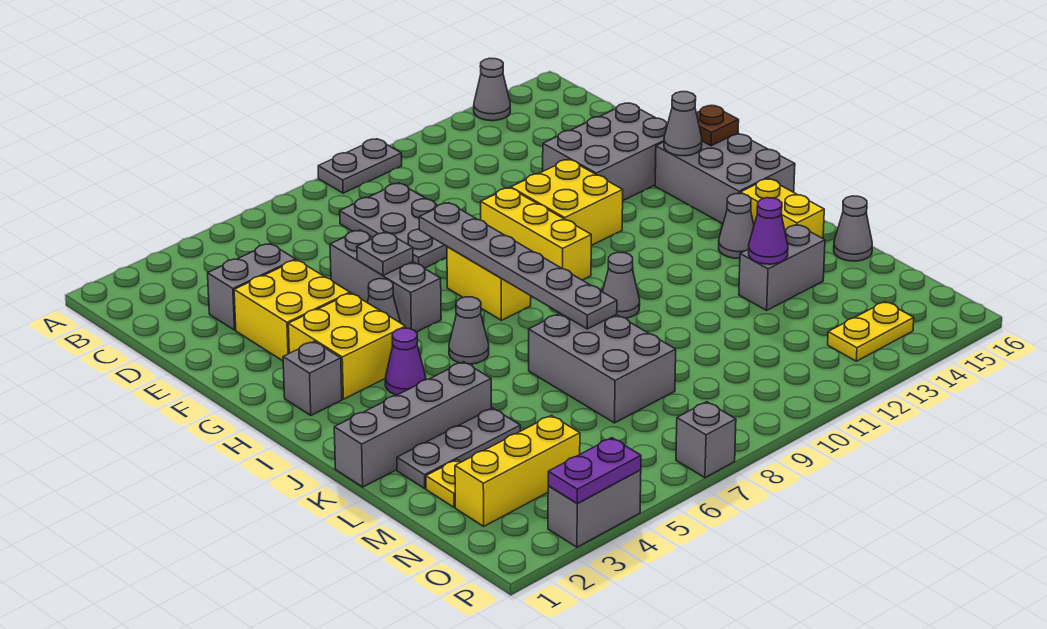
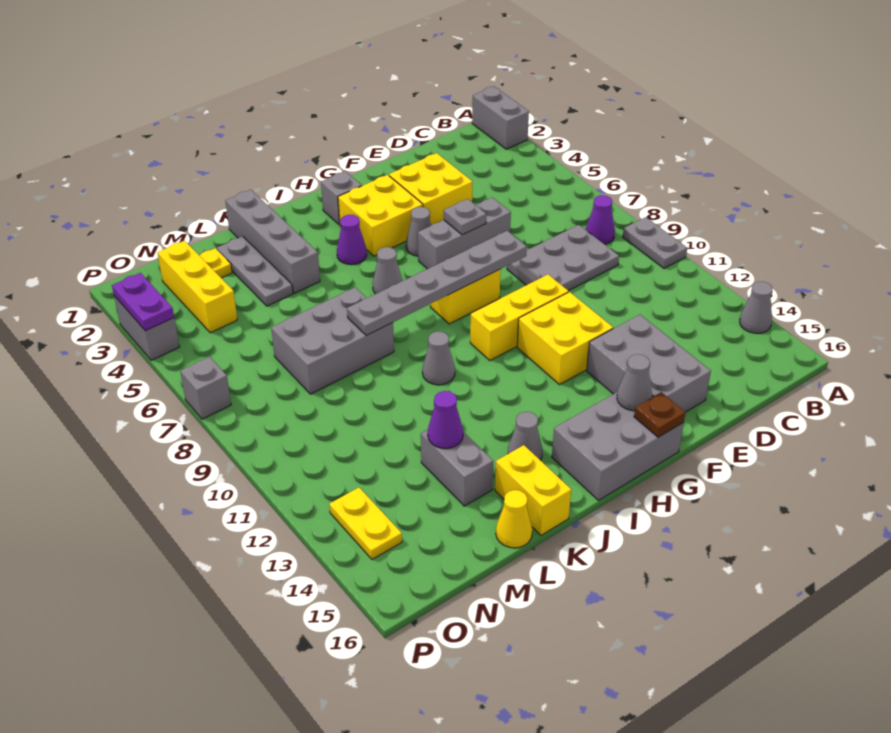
none -> purple cone B8 level 1
grey brick D3:D4 level 1 -> grey brick A1:A2 level 1
yellow brick J15:K15 level 1 -> yellow brick K15:K16 level 1
grey cone L16 level 1 -> yellow cone L16 level 1

